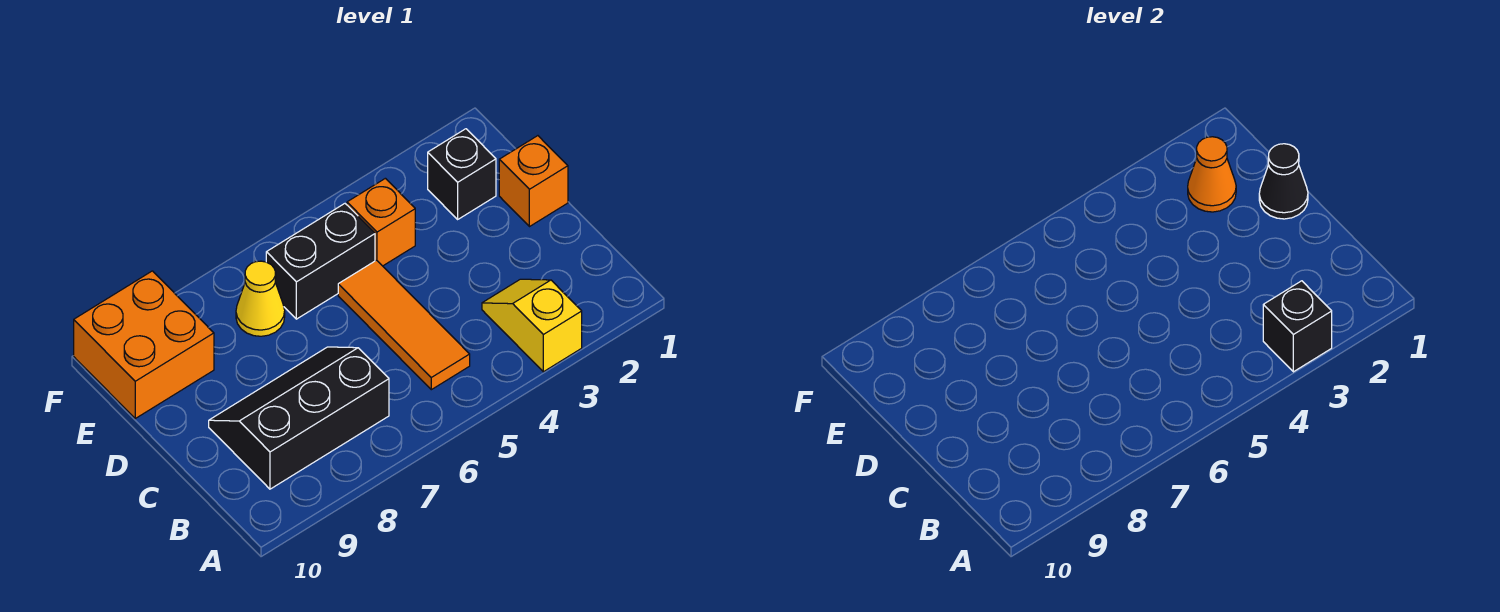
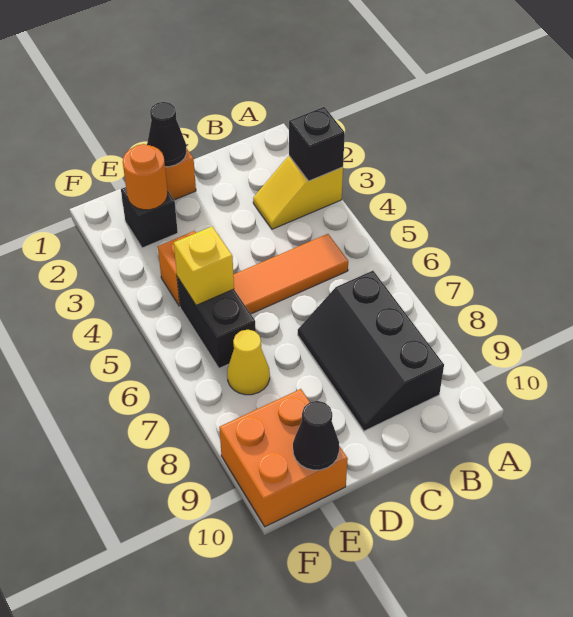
orange cone E2 level 2 -> orange round brick E2 level 2
none -> yellow brick E5 level 2
none -> black cone E10 level 2

